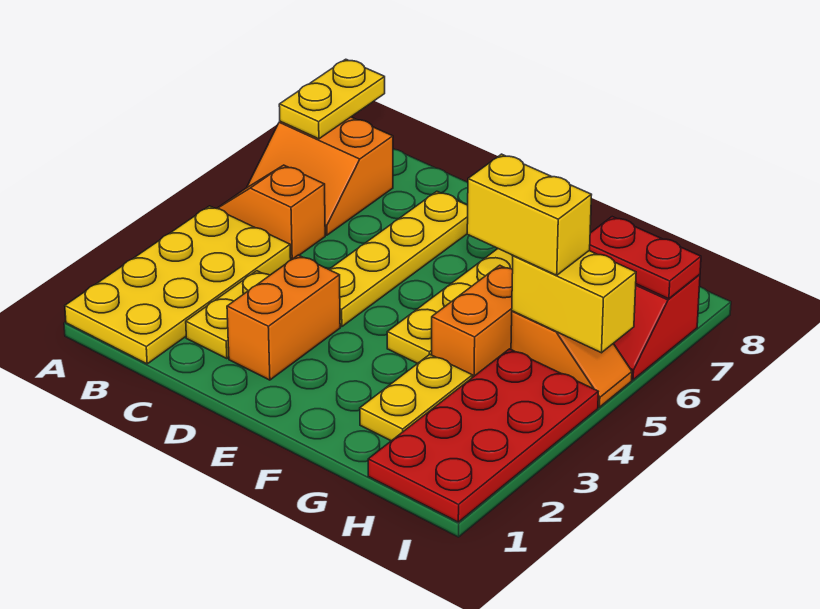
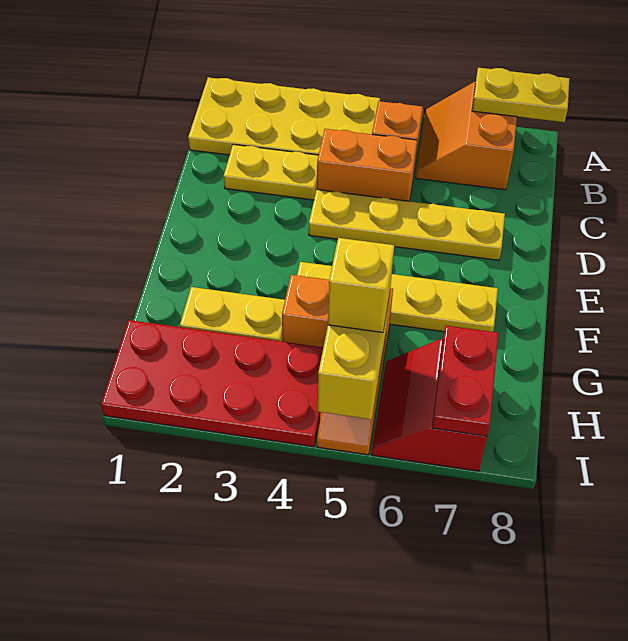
orange brick D2:D3 level 1 -> orange brick C4:C5 level 1
yellow brick G5:H5 level 3 -> yellow brick H5 level 3

